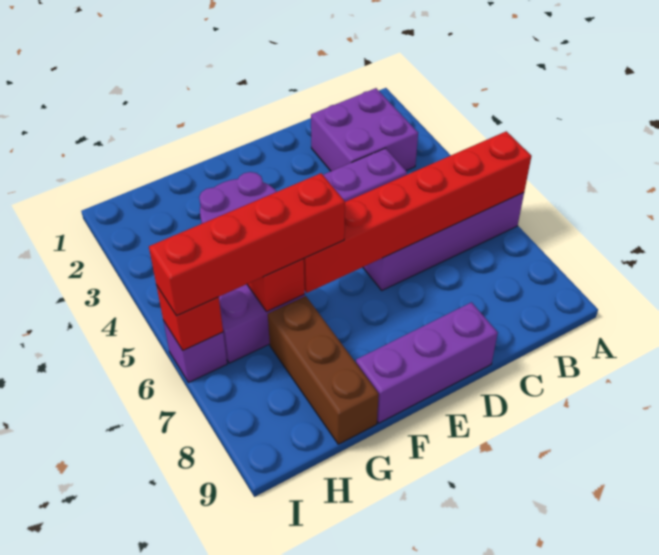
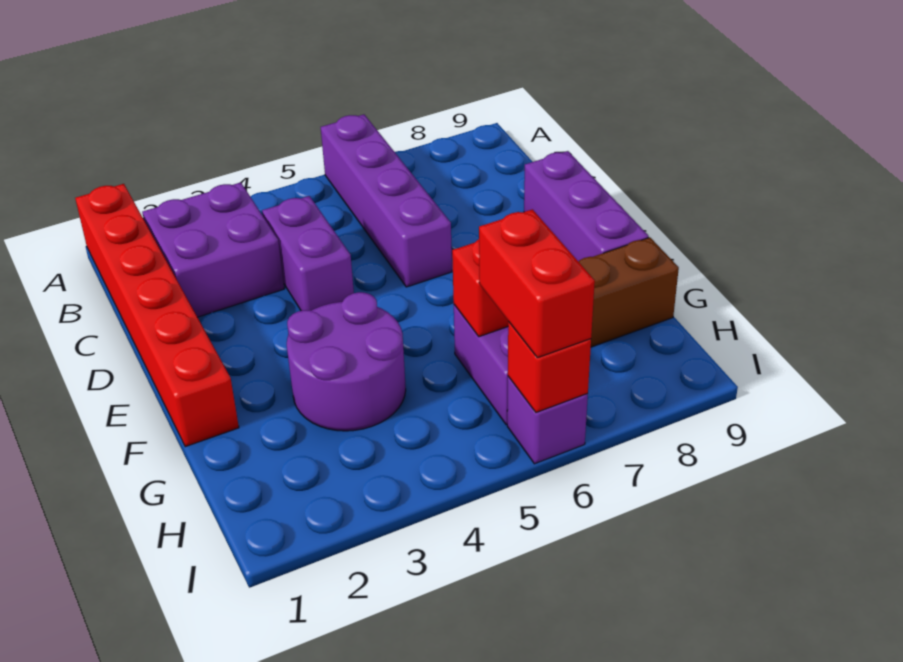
red brick A6:F6 level 2 -> red brick A1:F1 level 1
red brick F6:I6 level 3 -> red brick H6:I6 level 3

